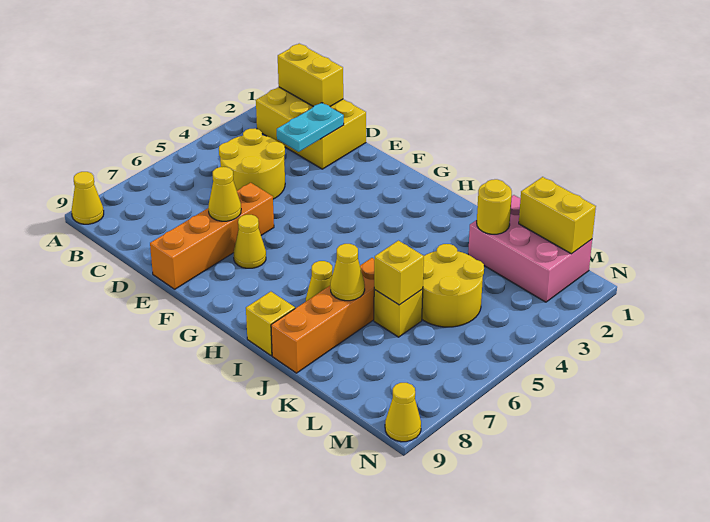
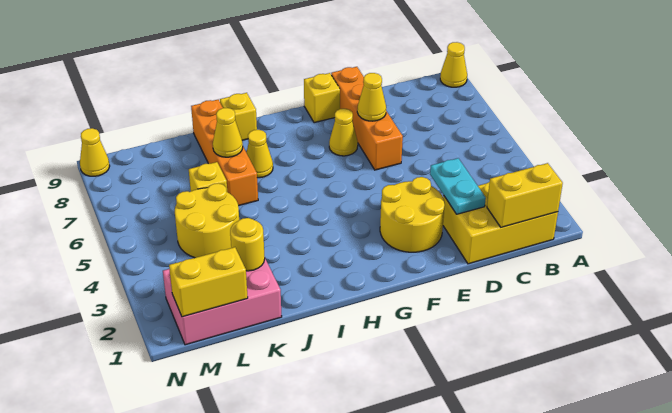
yellow round brick C4:D5 level 1 -> yellow round brick E2:F3 level 1
yellow brick K6 level 2 -> yellow brick F9 level 1

